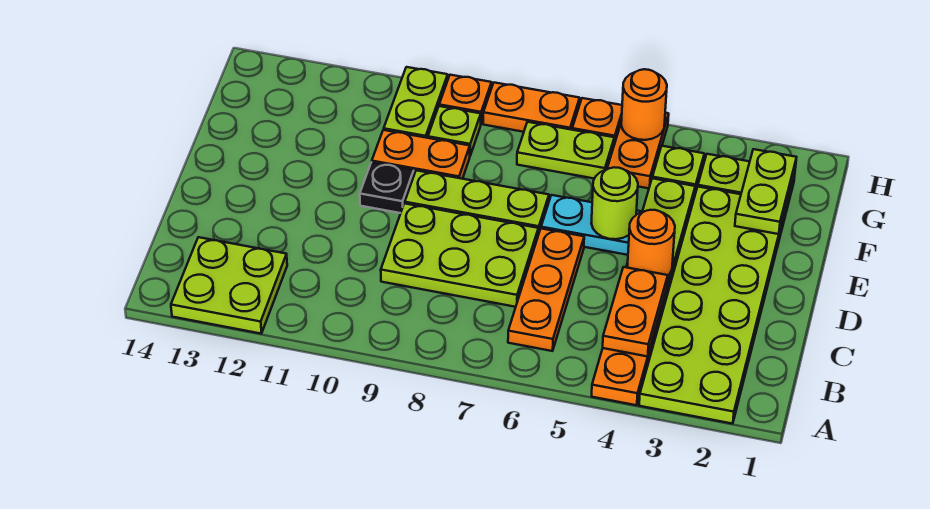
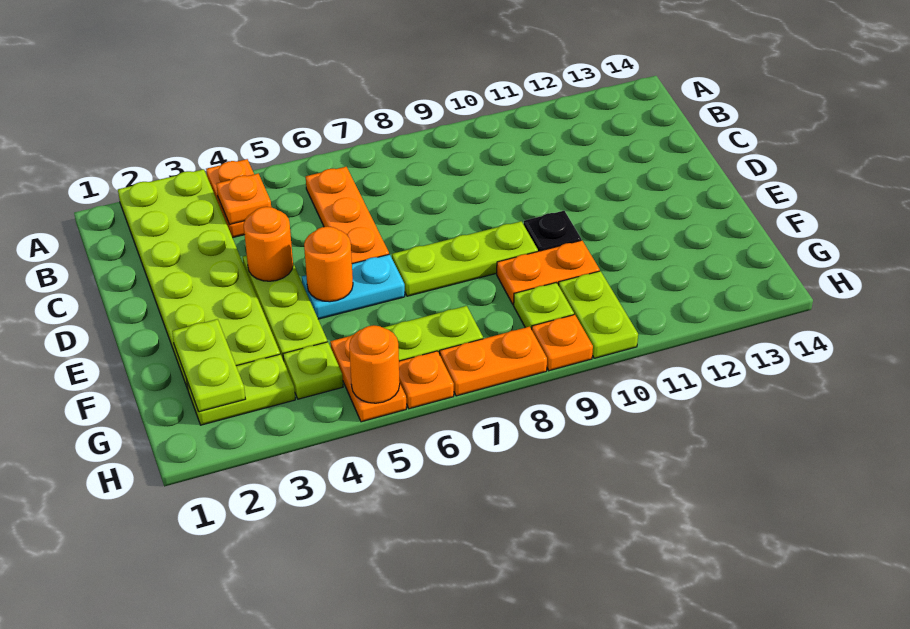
lime plate A12:B13 level 1 -> none
orange plate B4:C4 level 2 -> orange plate B4 level 2
lime plate C7:D9 level 1 -> none
lime round brick E5 level 2 -> orange round brick E5 level 2

